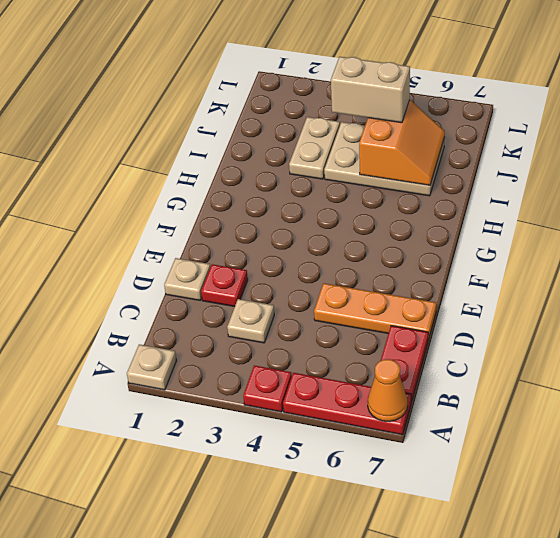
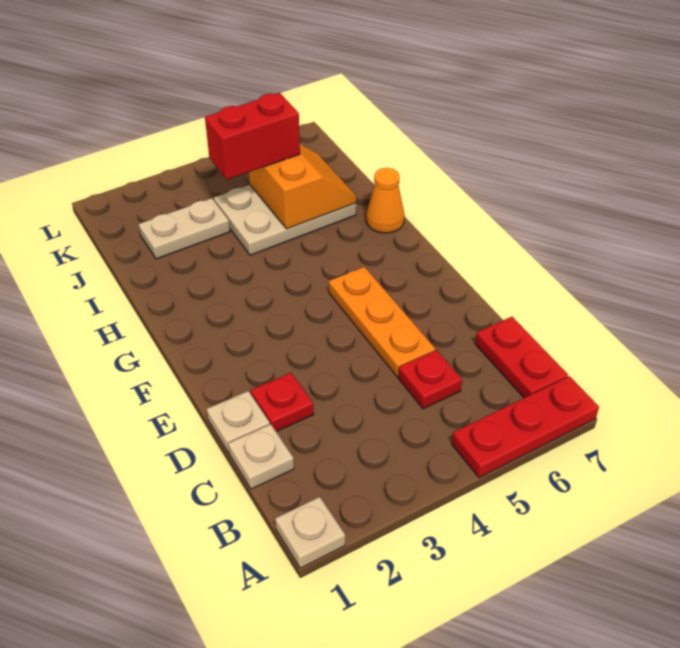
red plate A4 level 1 -> red plate C5 level 1
orange cone A7 level 2 -> orange cone H7 level 1
tan plate C3 level 1 -> tan plate C1 level 1
orange plate D5:D7 level 1 -> orange plate D5:F5 level 1
tan plate I3:J3 level 1 -> tan plate J2:J3 level 1
tan brick J4:J5 level 3 -> red brick J4:J5 level 3

